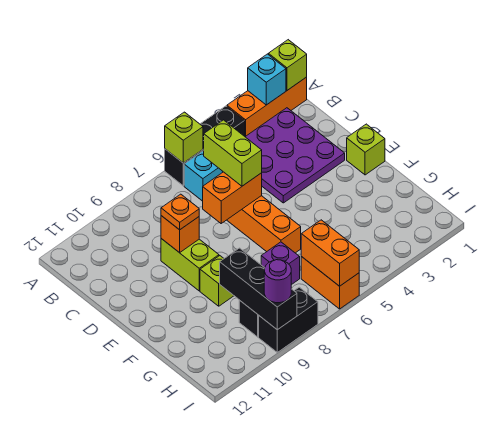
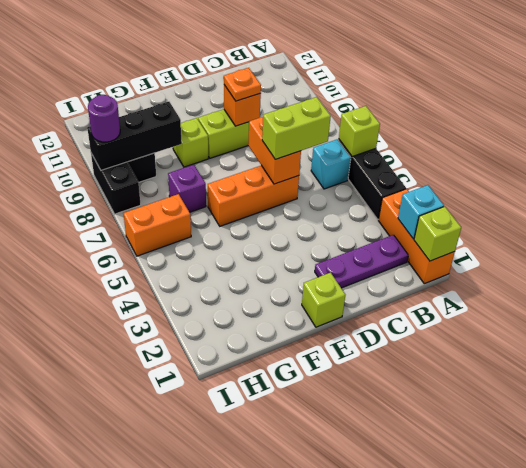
purple plate B2:D4 level 1 -> purple plate B2:D2 level 1
orange brick H6:I6 level 2 -> none

